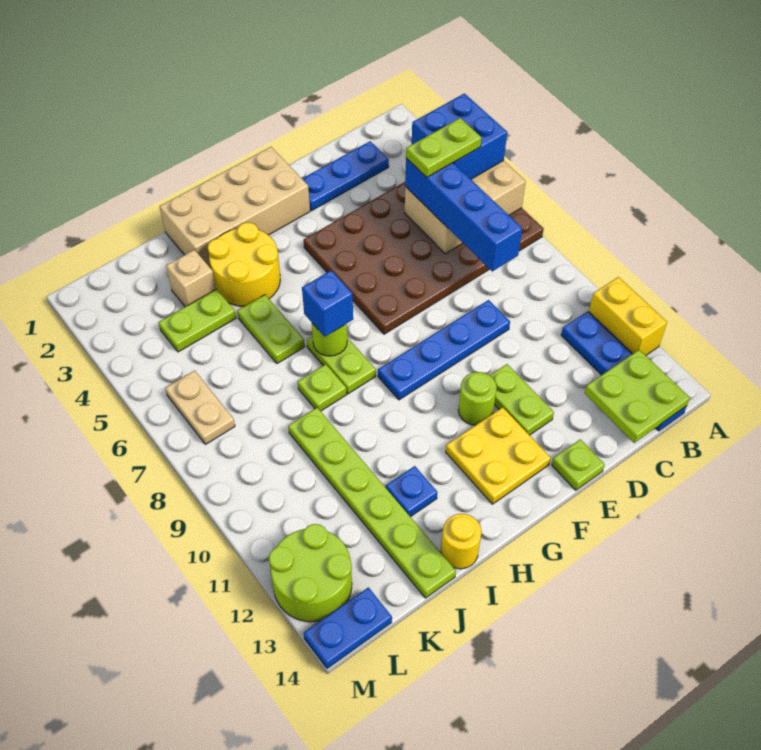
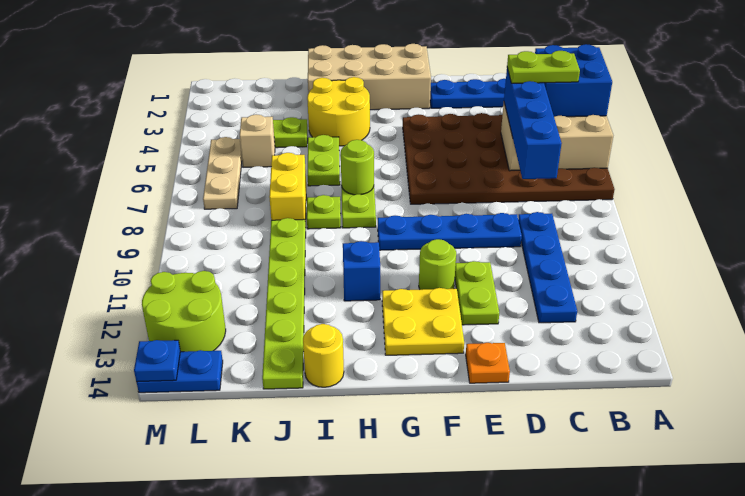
yellow brick A11:A12 level 1 -> yellow brick J7:J8 level 1
blue plate B11:B14 level 1 -> blue plate C9:C12 level 1
lime plate B13:C14 level 2 -> none
lime plate E14 level 1 -> orange plate E14 level 1
blue brick H7 level 3 -> blue brick H11 level 1
blue plate I12 level 1 -> blue plate M14 level 2
tan brick J3 level 1 -> tan brick K5 level 1
tan plate L6:L7 level 1 -> tan plate L5:L7 level 1

